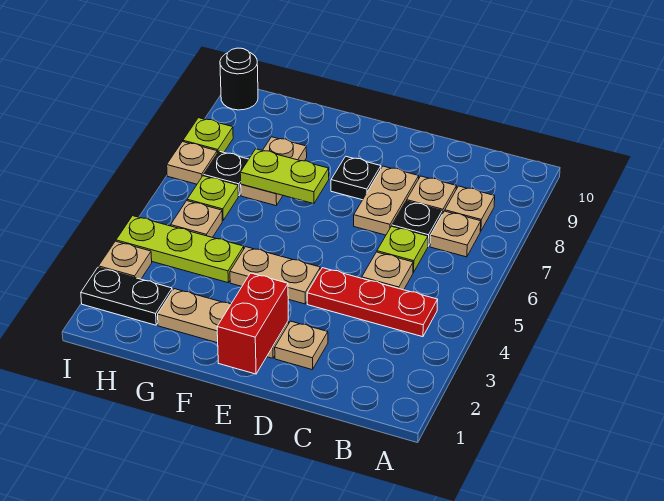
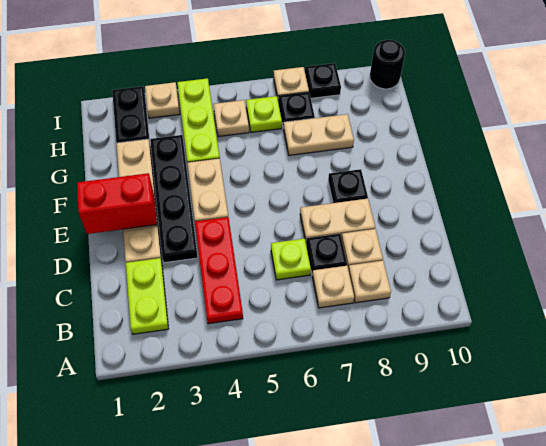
tan plate C5 level 1 -> none
none -> black plate D3:G3 level 1
lime plate F7:G7 level 2 -> lime plate B2:C2 level 1
lime plate I8 level 1 -> black plate I8 level 1

